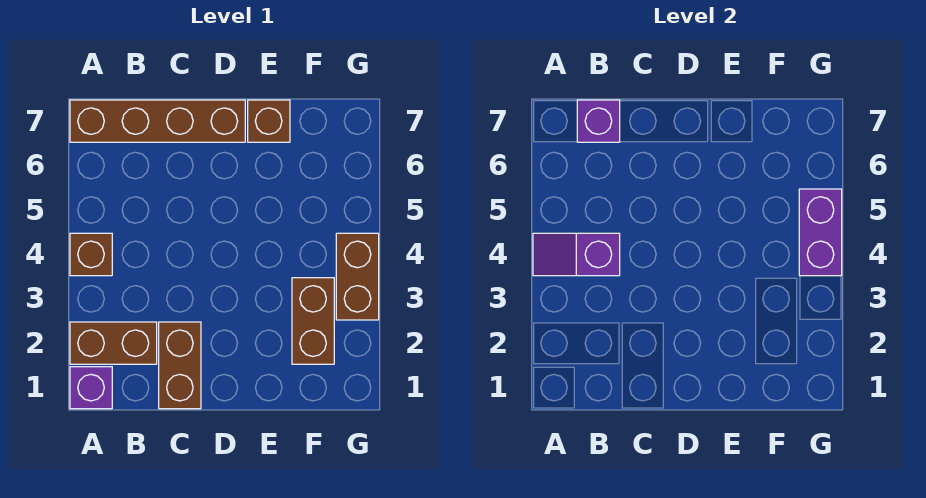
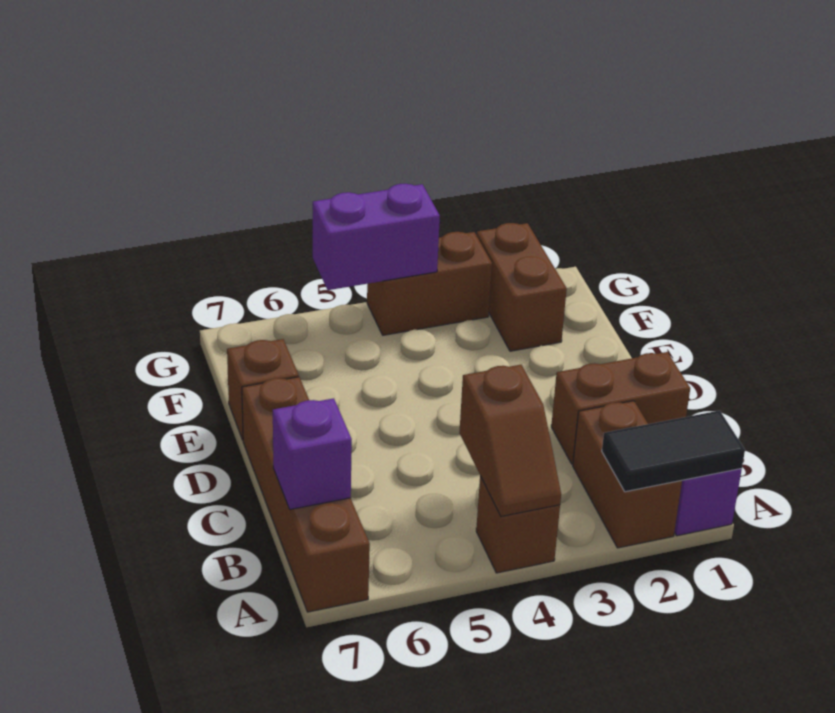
none -> black tile A1:A2 level 2
purple slope A4:B4 level 2 top B -> brown slope A4:B4 level 2 top B
brown brick F2:F3 level 1 -> brown brick F2:G2 level 1

